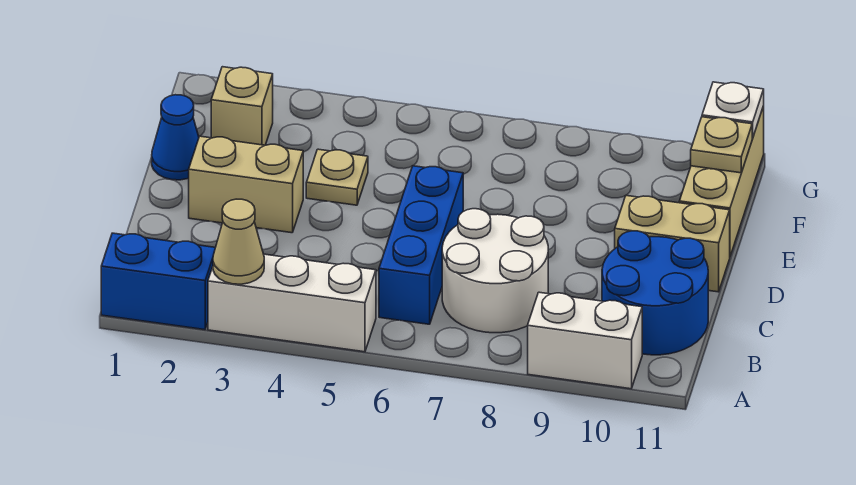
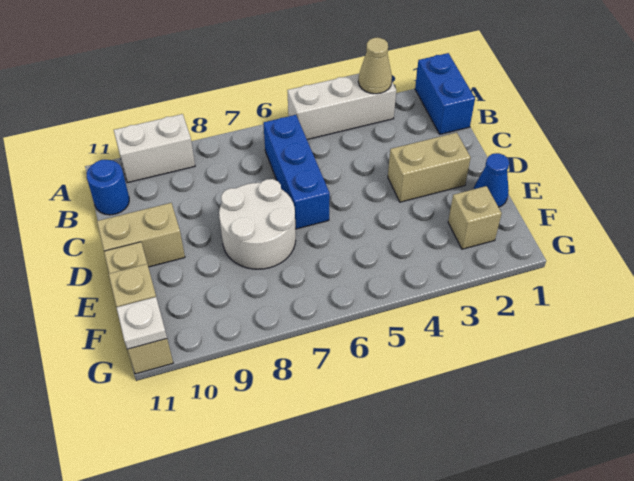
blue brick A1:A2 level 1 -> blue brick A1:B1 level 1
white round brick B7:C8 level 1 -> white round brick D7:E8 level 1
blue round brick B10:C11 level 1 -> blue round brick B11 level 1
tan plate E4 level 1 -> none

